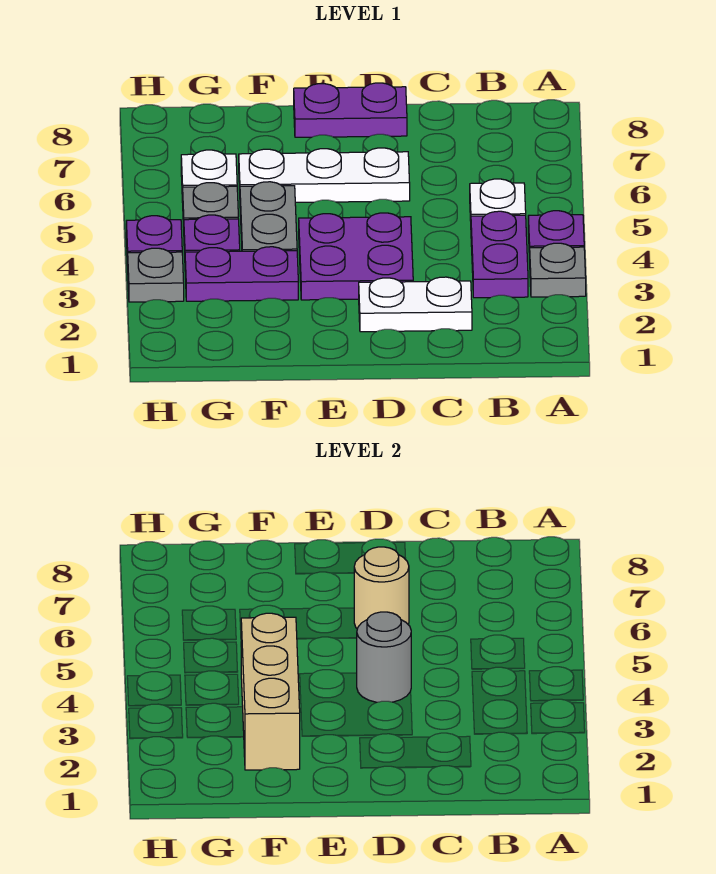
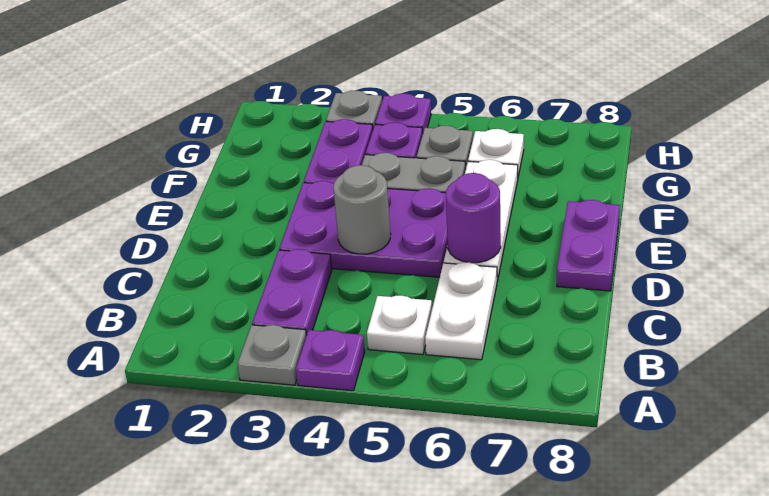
purple plate B3:B4 level 1 -> purple plate B3:C3 level 1
white plate C2:D2 level 1 -> white plate B6:C6 level 1
purple plate D3:E4 level 1 -> purple plate D3:E5 level 1
tan round brick D6 level 2 -> purple round brick D6 level 2
tan brick F2:F4 level 2 -> none

